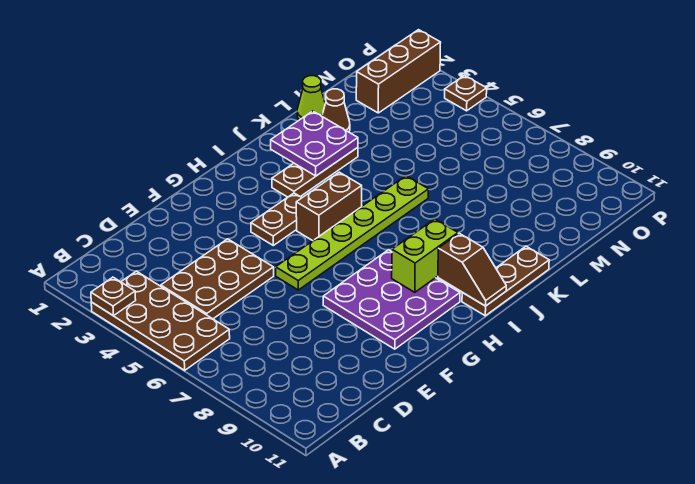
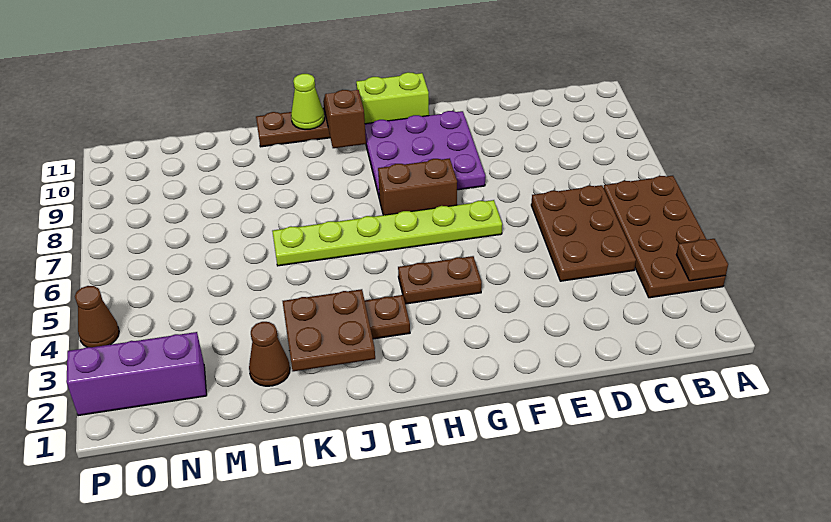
brown plate C4:E5 level 1 -> brown plate C4:D6 level 1
brown brick H5:I5 level 1 -> brown brick G7:H7 level 1
lime brick H9:I9 level 2 -> lime brick G11:H11 level 1
purple plate J2:K3 level 2 -> brown plate J2:K3 level 2
lime cone L1 level 1 -> lime cone J11 level 2
brown brick N2:P2 level 1 -> purple brick N2:P2 level 1
brown plate P4 level 1 -> brown cone P4 level 1

